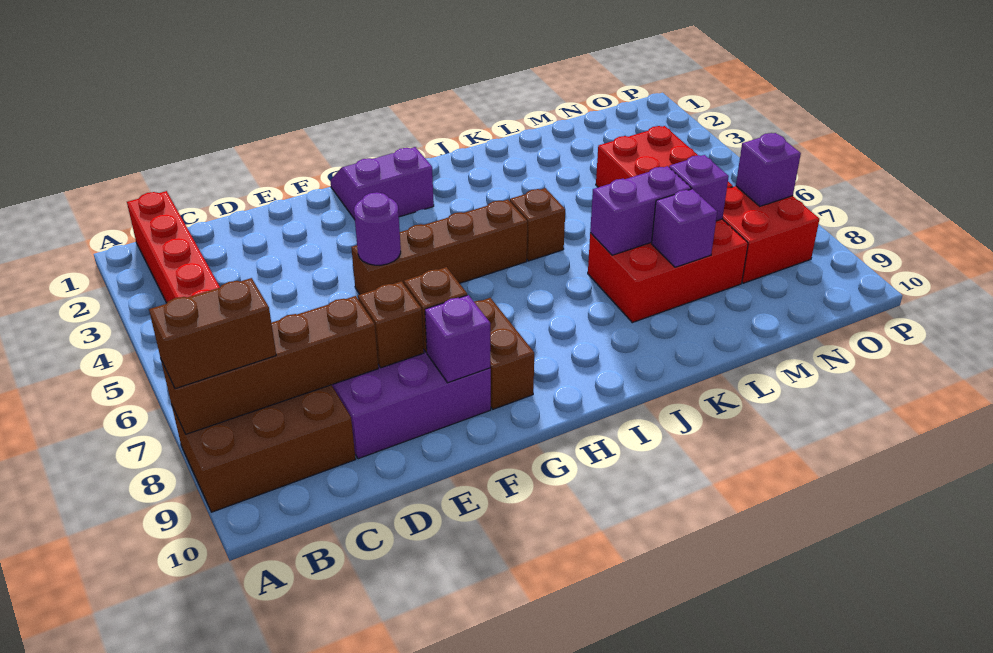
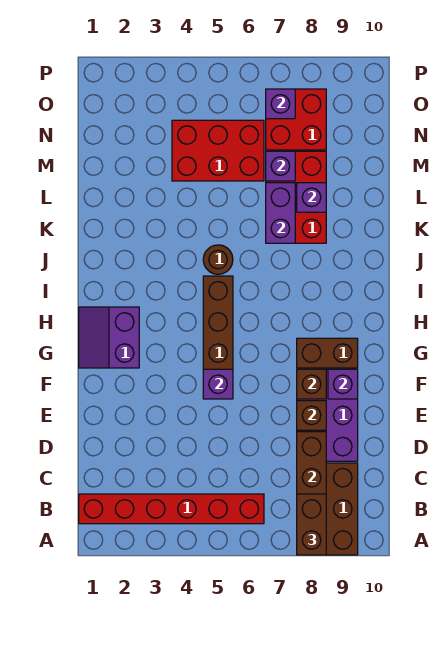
purple round brick F5 level 2 -> purple brick F5 level 2
brown brick J5 level 1 -> brown round brick J5 level 1

